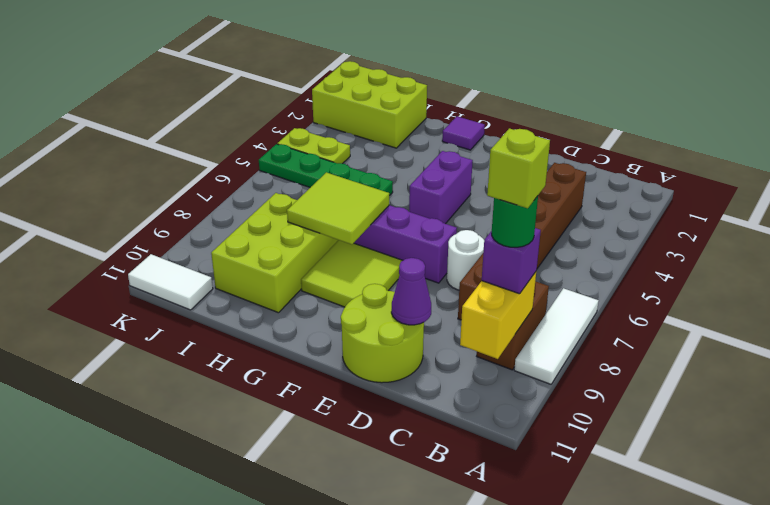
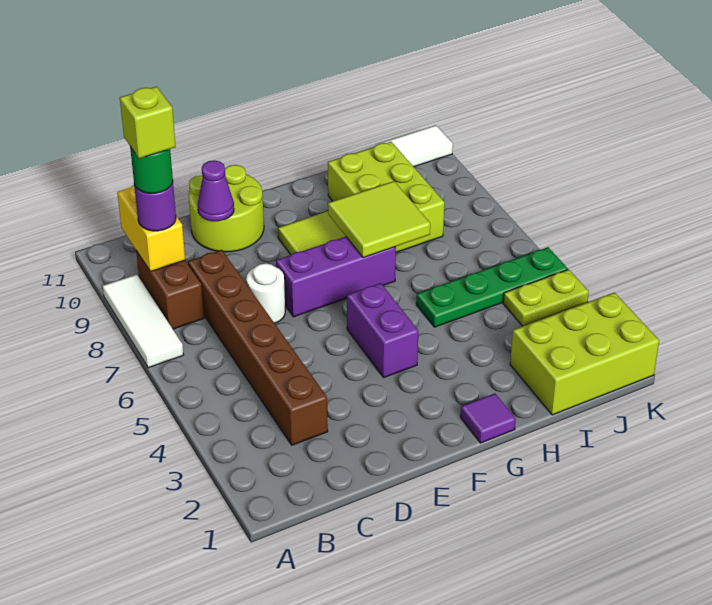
purple brick B9 level 3 -> purple round brick B9 level 3

